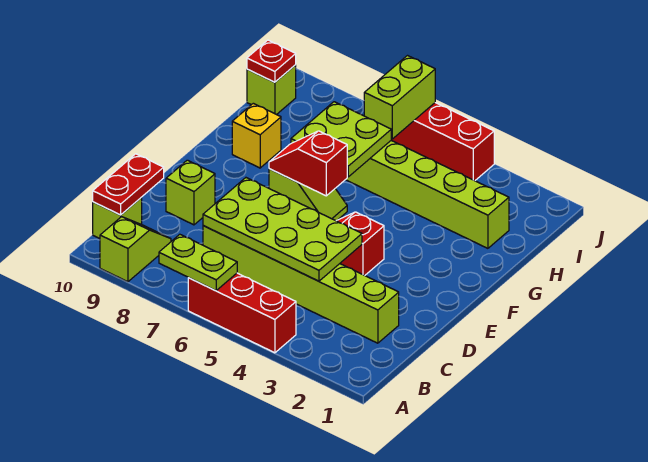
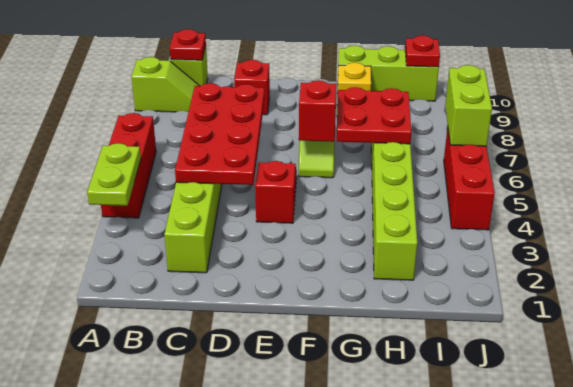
lime plate A6:A7 level 2 -> lime plate A3:A4 level 2
red plate B10:C10 level 2 -> red plate B10 level 2
lime plate C4:D7 level 2 -> red plate C4:D7 level 2
lime brick D9 level 1 -> red brick D9 level 1
lime plate G6:H7 level 2 -> red plate G6:H7 level 2
lime brick I6:J6 level 2 -> lime brick J6:J7 level 2
lime brick I10 level 1 -> lime brick G10:I10 level 1

